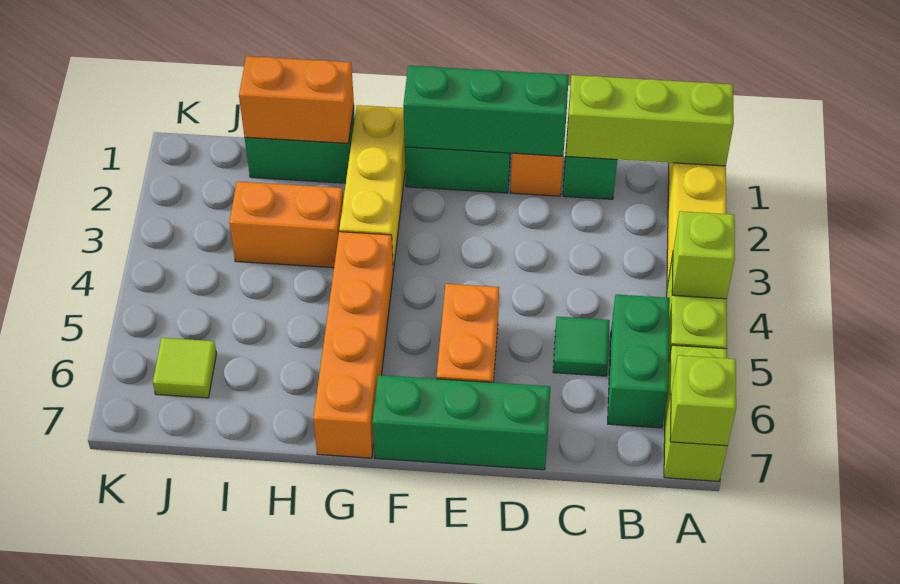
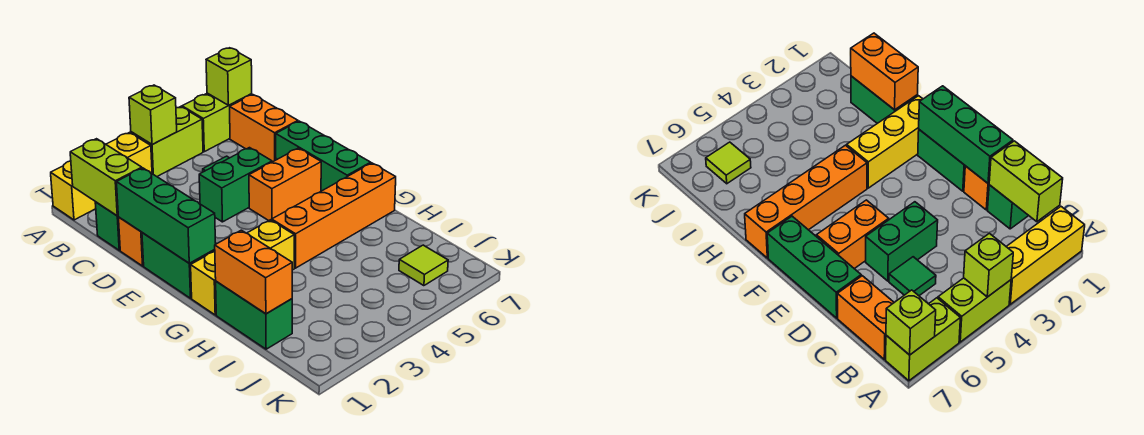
lime brick A1:C1 level 2 -> lime brick B1:C1 level 2
green brick B5:B6 level 1 -> green brick D4:D5 level 1
orange brick H3:I3 level 1 -> orange brick B7:C7 level 1

